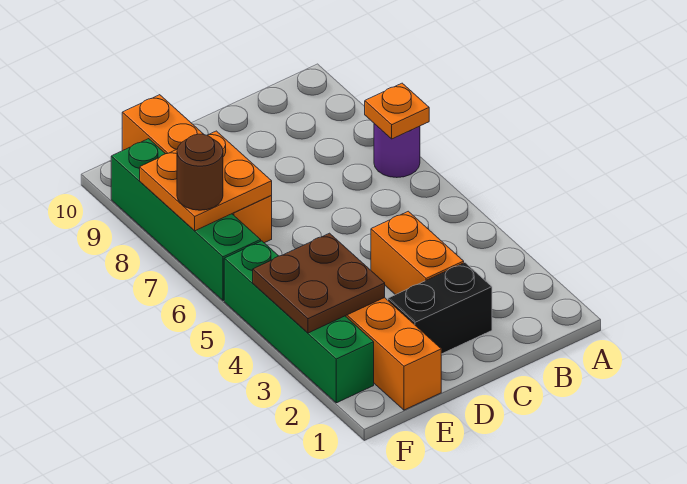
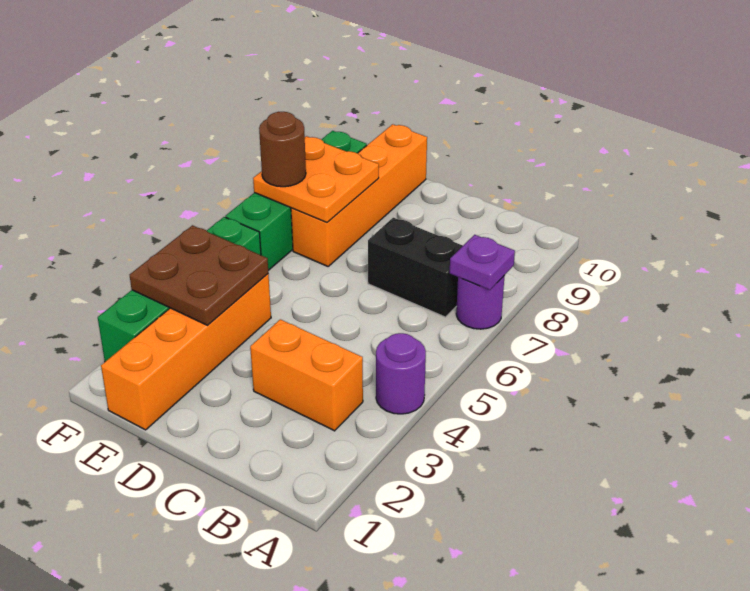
none -> purple round brick A4 level 1
orange plate A7 level 2 -> purple plate A7 level 2
black brick C2:D2 level 1 -> black brick B7:C7 level 1
orange brick C3:C4 level 1 -> orange brick B3:C3 level 1

